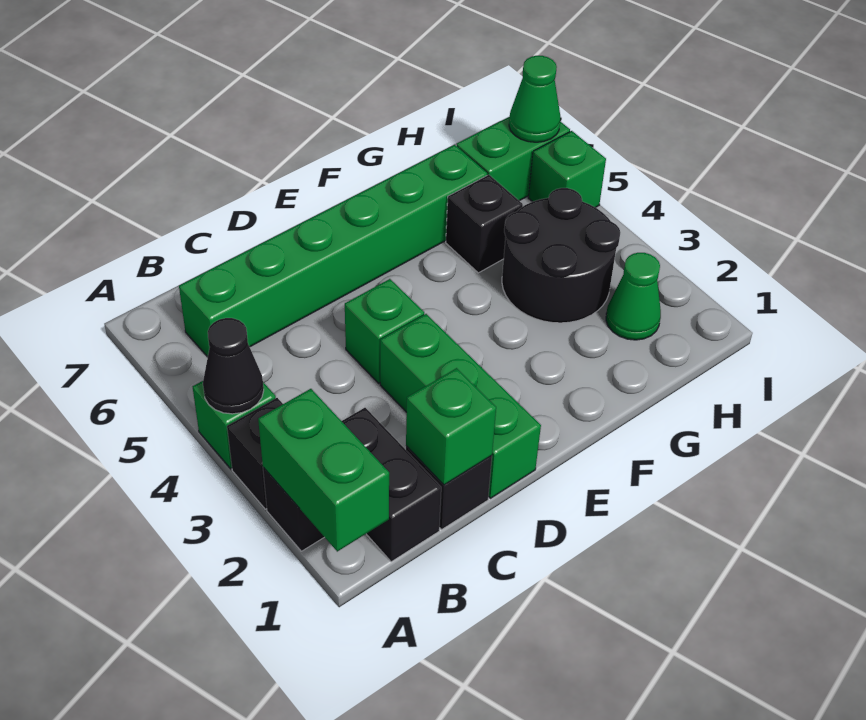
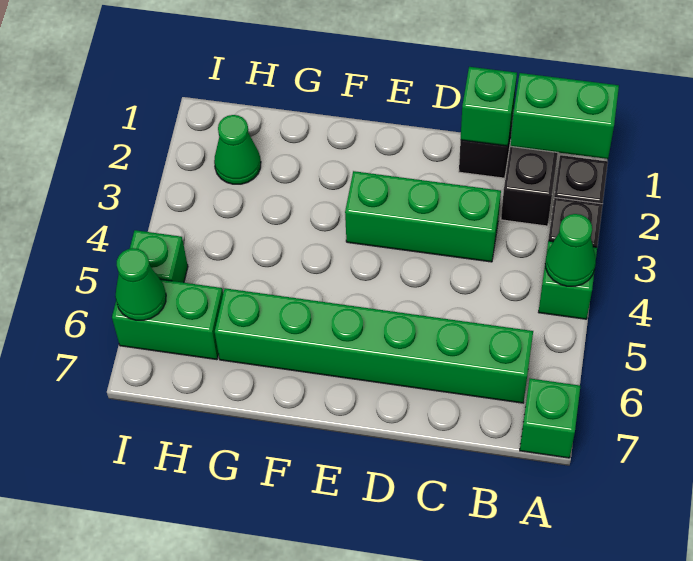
green brick A1:A2 level 2 -> green brick A1:B1 level 2
black cone A4 level 2 -> green cone A4 level 2
green brick D1:D3 level 1 -> green brick C3:E3 level 1
green brick D4 level 1 -> green brick A7 level 1
black round brick G3:H4 level 1 -> none
black brick G5 level 1 -> none

